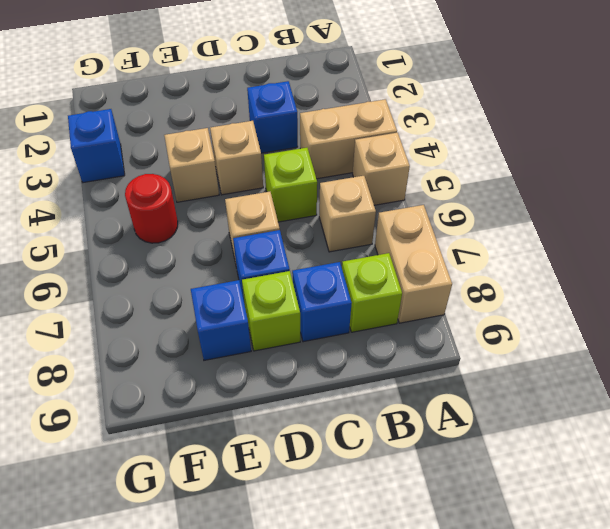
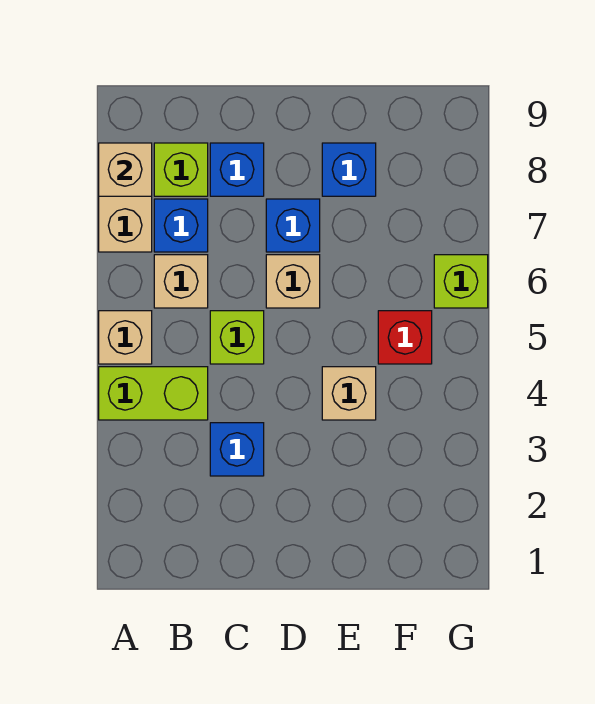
tan brick A4:B4 level 1 -> lime brick A4:B4 level 1
tan brick D4 level 1 -> tan brick A8 level 2
lime brick D8 level 1 -> lime brick G6 level 1
red round brick F5 level 1 -> red brick F5 level 1
blue brick G3 level 1 -> blue brick B7 level 1

